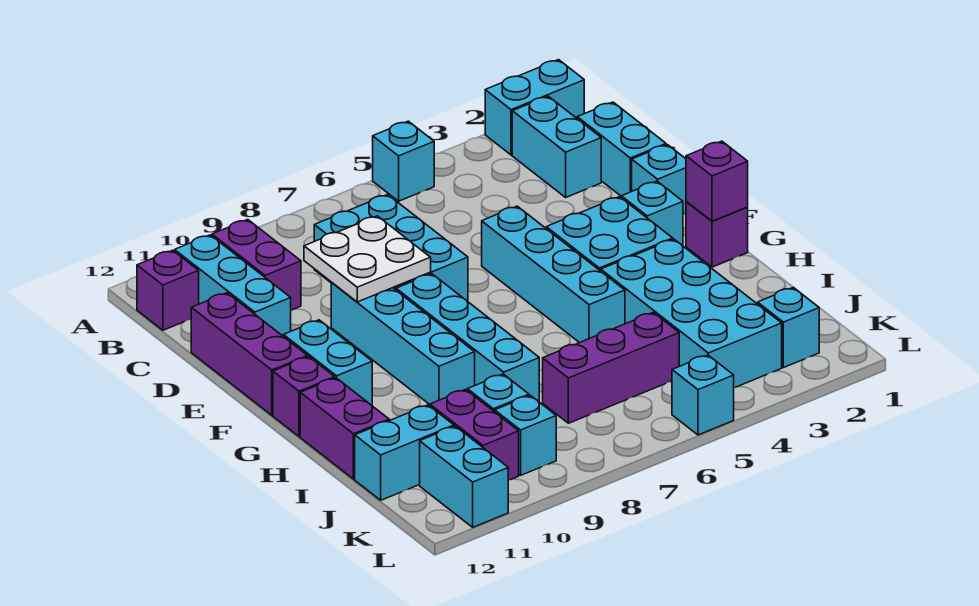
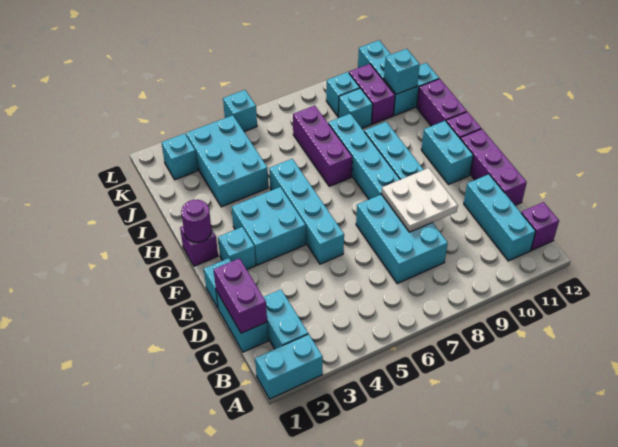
cyan brick A5 level 1 -> cyan brick J11 level 2
purple brick B10:C10 level 1 -> purple brick C1:D1 level 2
purple brick G1 level 2 -> purple round brick G1 level 2
cyan brick H3:K4 level 1 -> cyan brick I3:K4 level 1
purple brick J5:J7 level 1 -> purple brick H7:J7 level 1

